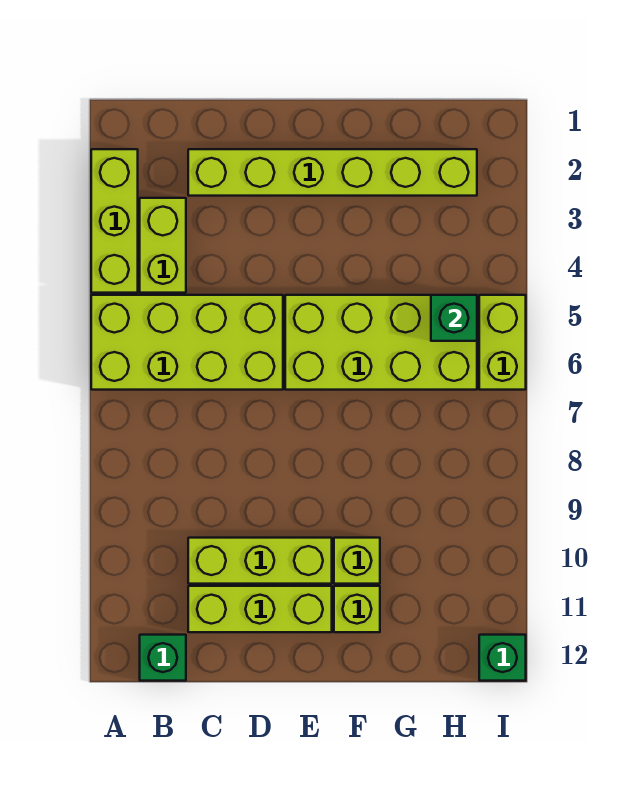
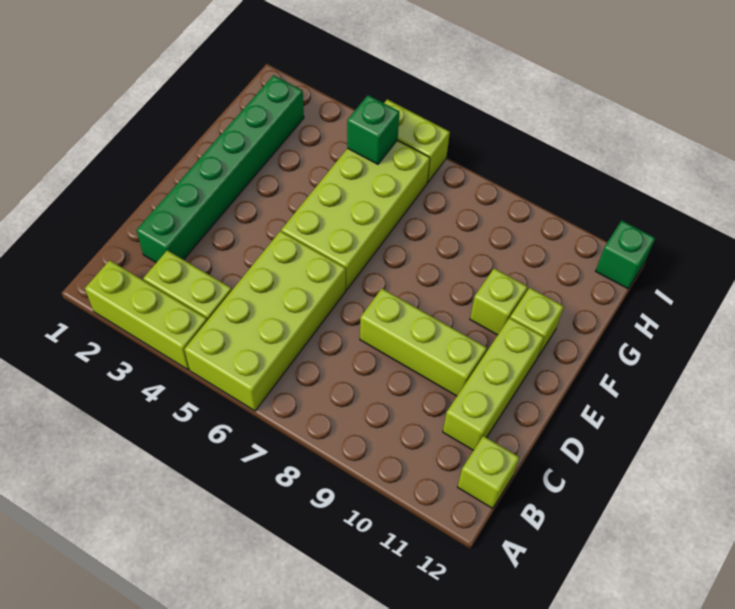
green brick B12 level 1 -> lime brick B12 level 1
lime brick C2:H2 level 1 -> green brick C2:H2 level 1
lime brick C10:E10 level 1 -> lime brick D8:D10 level 1

